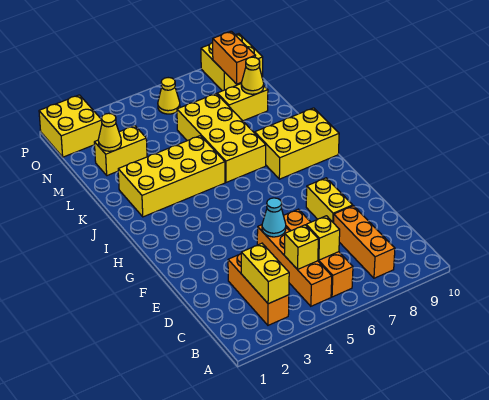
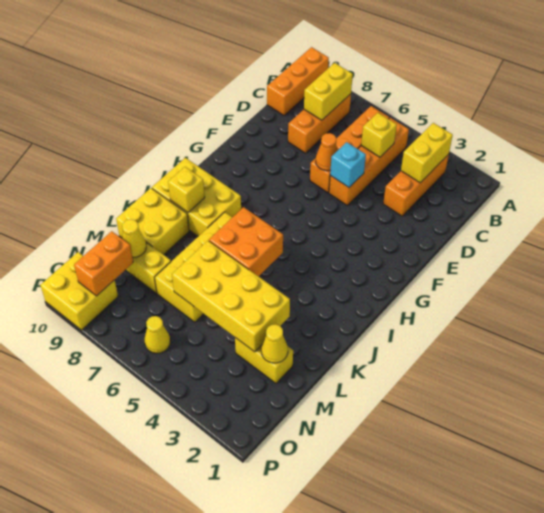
none -> orange brick A10:C10 level 1
yellow brick C6 level 2 -> yellow brick J9 level 2
cyan cone E5 level 2 -> cyan brick E5 level 2
none -> orange cone E6 level 2
yellow brick E8:F8 level 1 -> yellow brick B8:C8 level 2
yellow brick J2:K5 level 1 -> yellow brick L3:M6 level 2
none -> orange brick J5:K6 level 2
yellow brick O1:P2 level 1 -> yellow brick K9:L10 level 1

